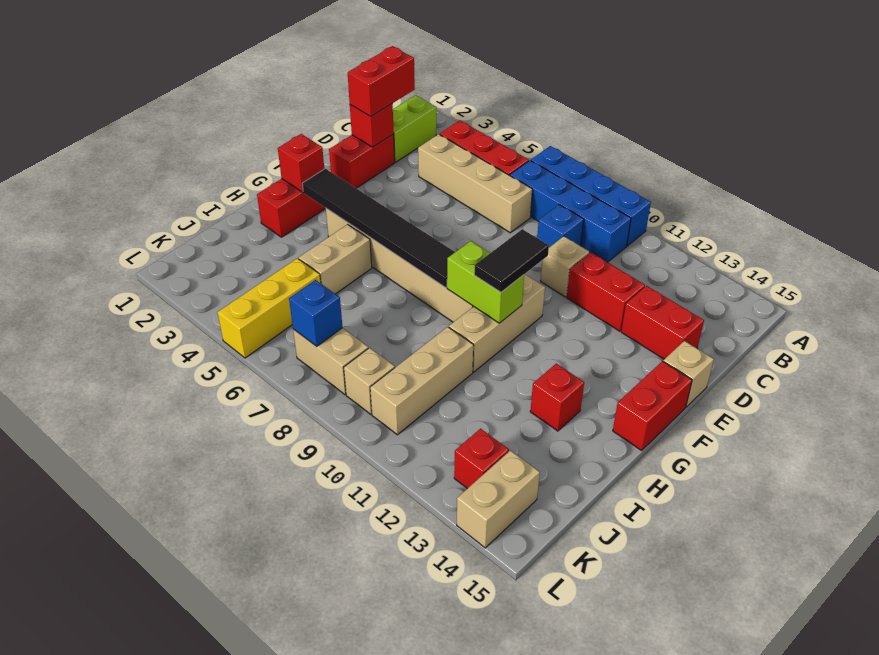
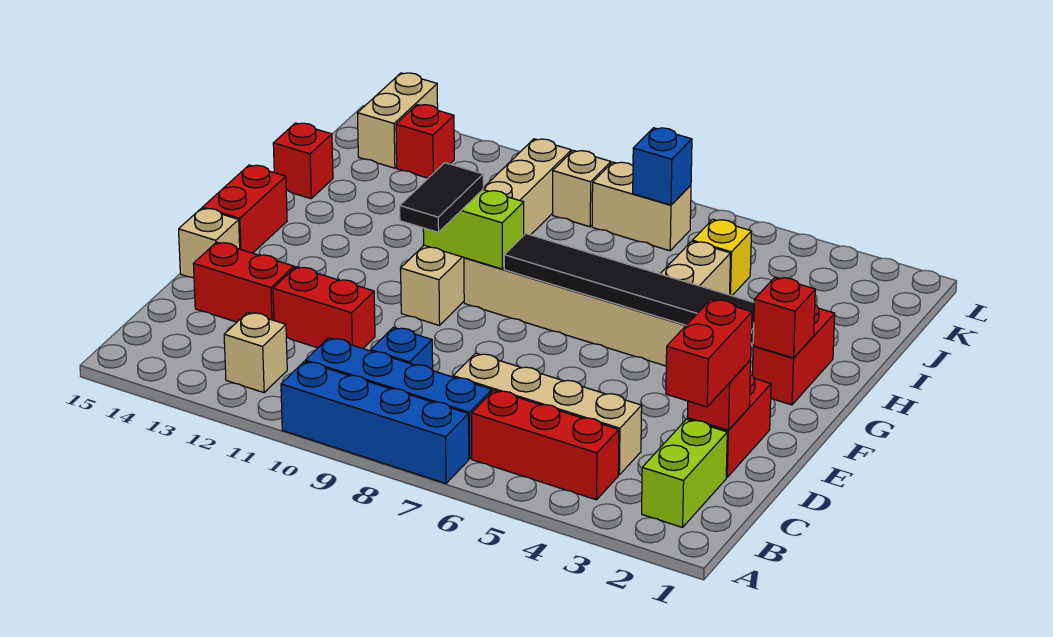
tan brick D10 level 1 -> tan brick B12 level 1
red brick H13 level 1 -> red brick I15 level 1
yellow brick J5:L5 level 1 -> yellow brick J5 level 1

